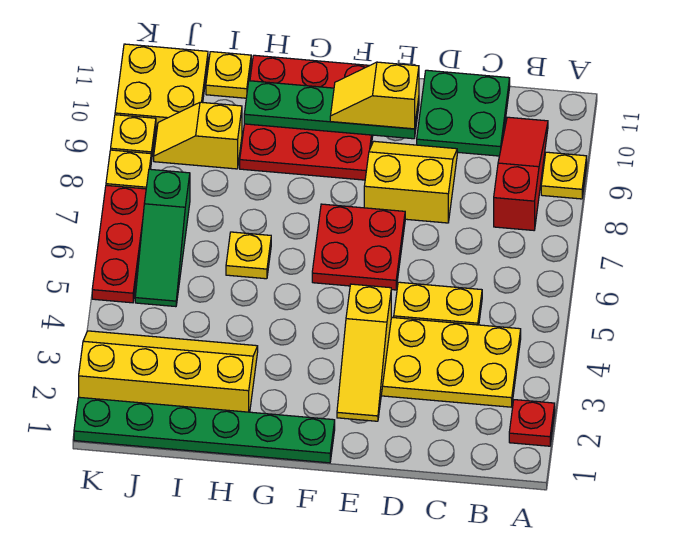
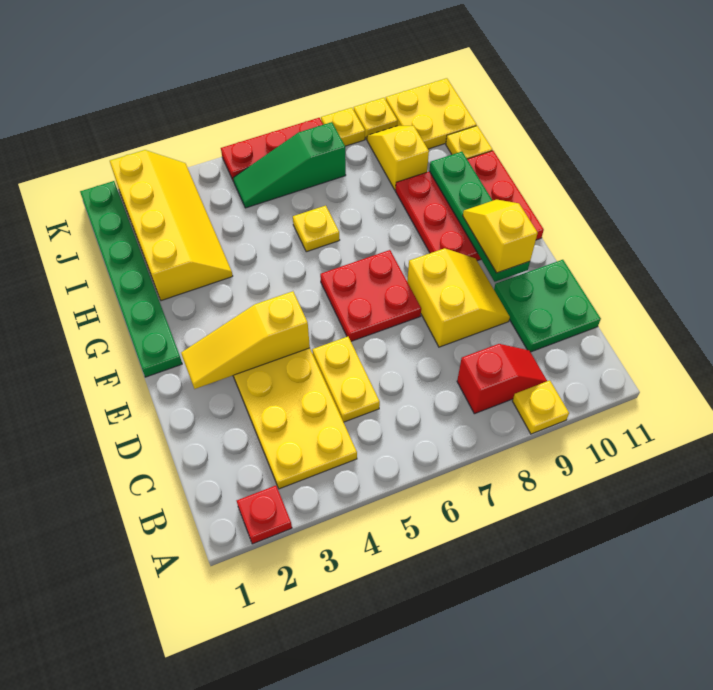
red slope B8:B10 level 1 top 8 -> red slope B8:B9 level 1 top 8

